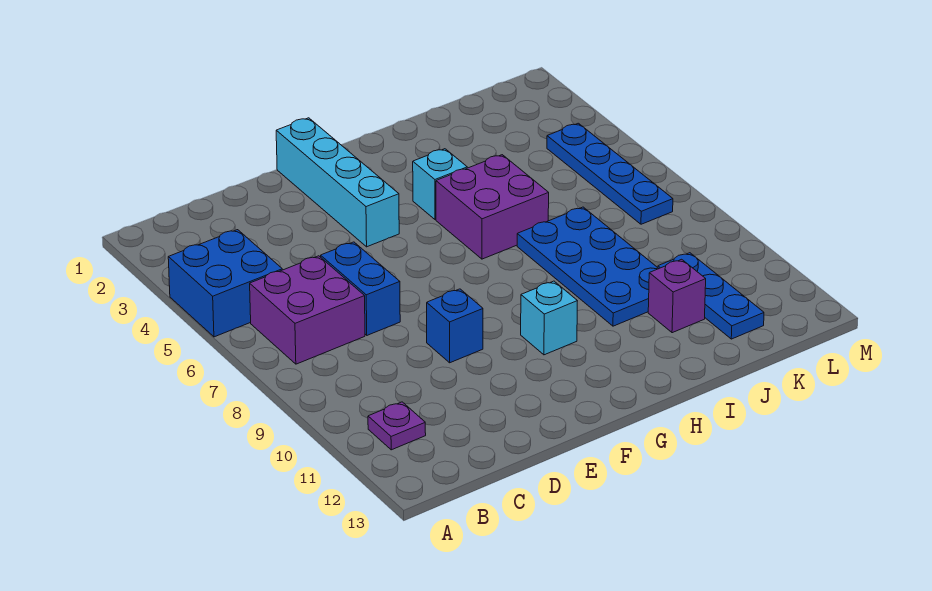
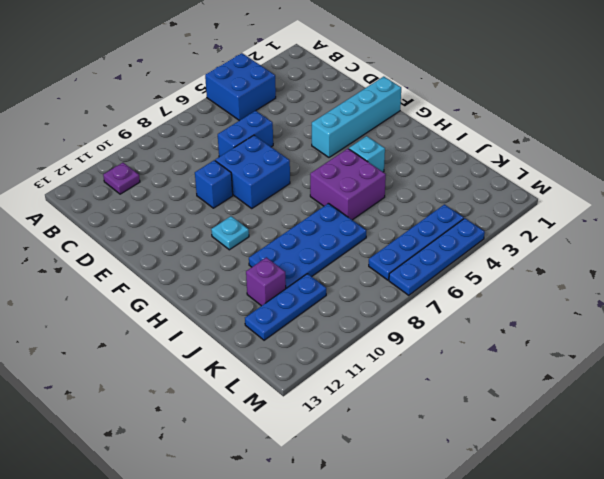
purple brick B6:C7 level 1 -> none
none -> blue brick E7:F8 level 1
cyan brick G10 level 1 -> cyan plate G10 level 1
none -> blue plate M4:M7 level 1

